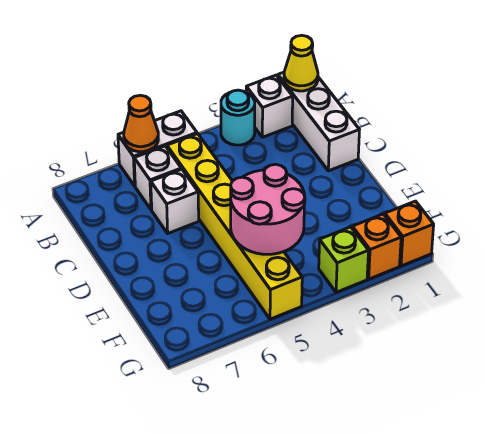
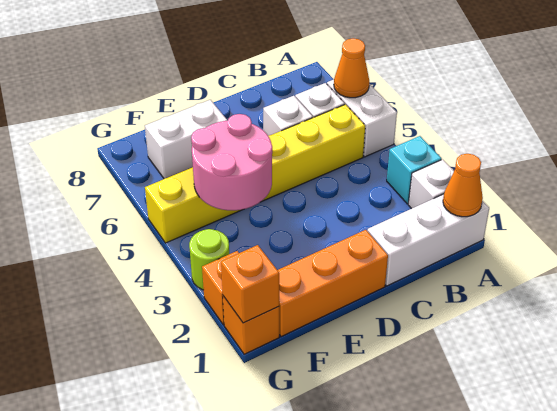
yellow cone A1 level 2 -> orange cone A1 level 2
cyan round brick A3 level 1 -> cyan brick A3 level 1
none -> orange brick D1:F1 level 1
none -> white brick E7:F7 level 1
none -> orange brick G1 level 2
lime brick G3 level 1 -> lime round brick G3 level 1

